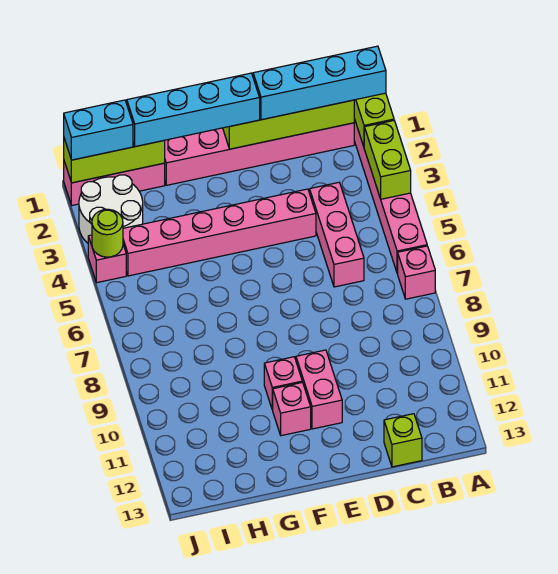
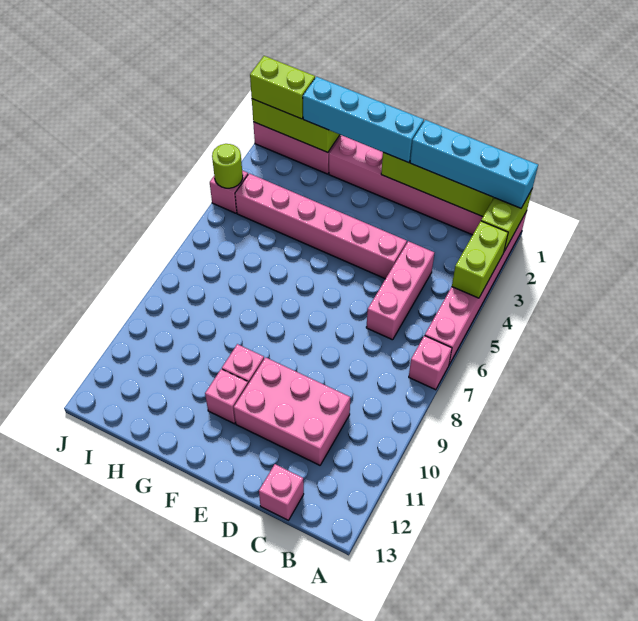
lime brick C13 level 1 -> pink brick C13 level 1
pink brick E10:E11 level 1 -> pink brick C10:E11 level 1
cyan brick I1:J1 level 3 -> lime brick I1:J1 level 3
white round brick I2:J3 level 1 -> none

